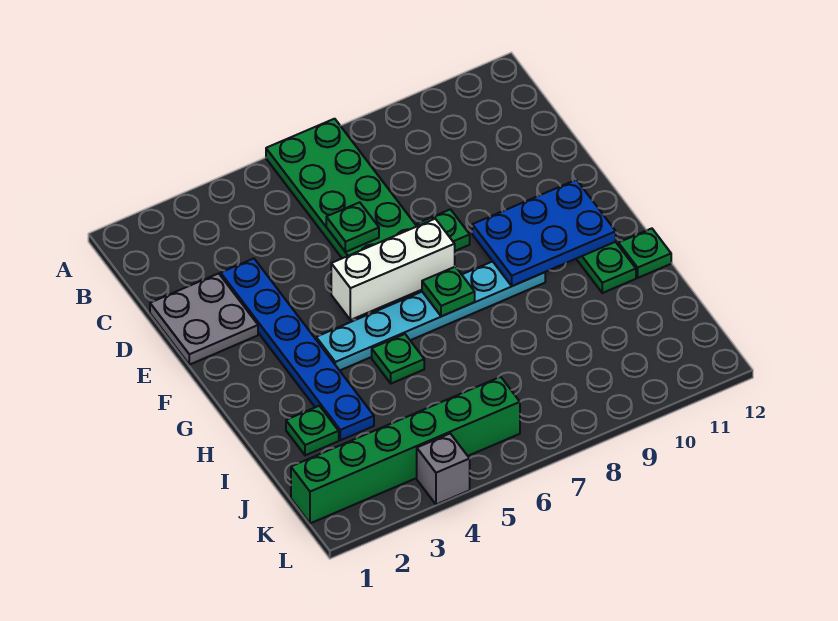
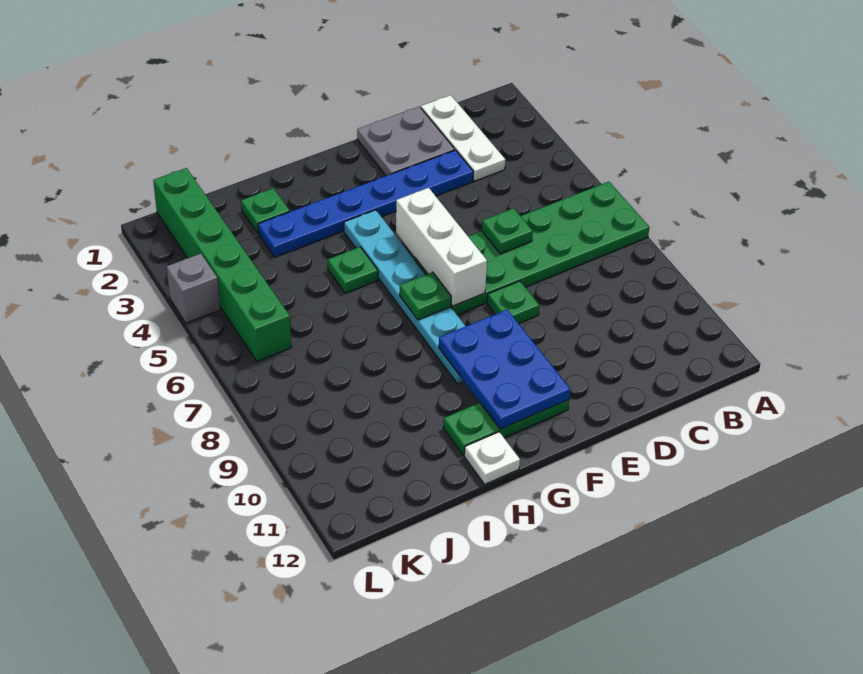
none -> white plate C1:C3 level 1
green plate H12 level 1 -> white plate H12 level 1

